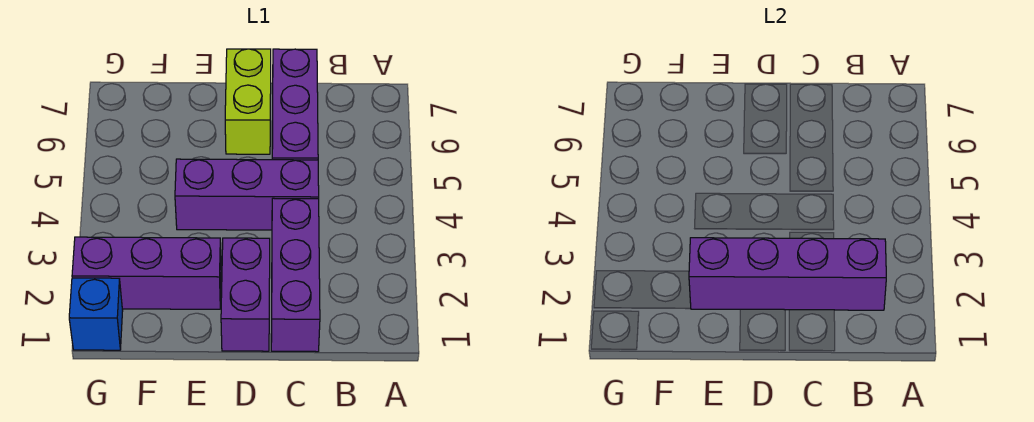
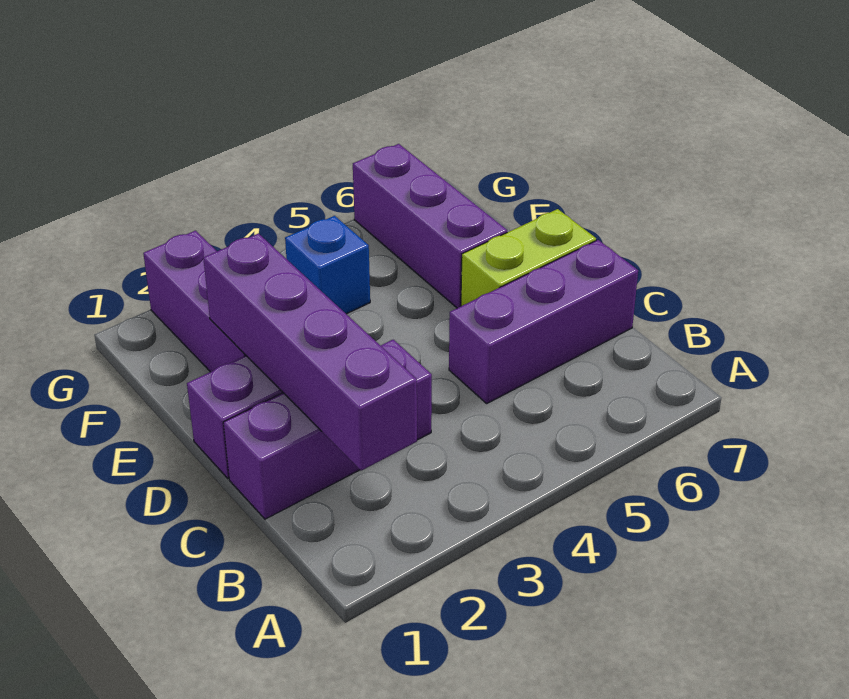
purple brick C4:E4 level 1 -> purple brick E6:G6 level 1
blue brick G1 level 1 -> blue brick F4 level 1

